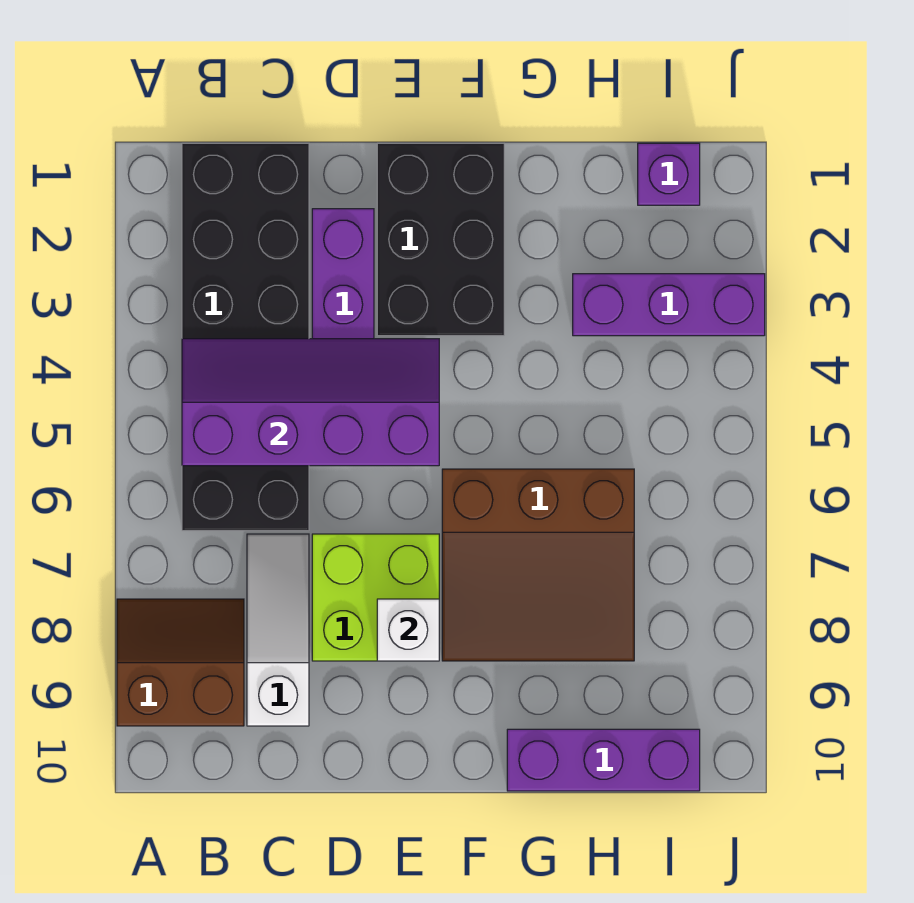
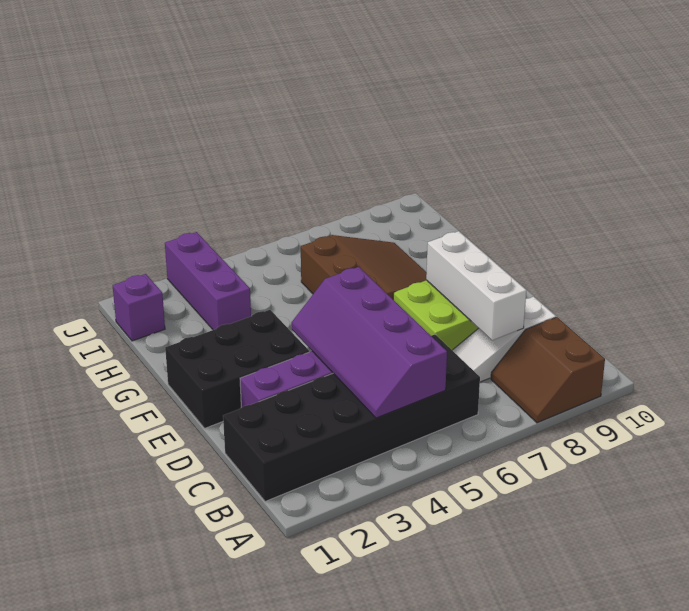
white brick E8 level 2 -> white brick C8:E8 level 2
purple brick G10:I10 level 1 -> none

